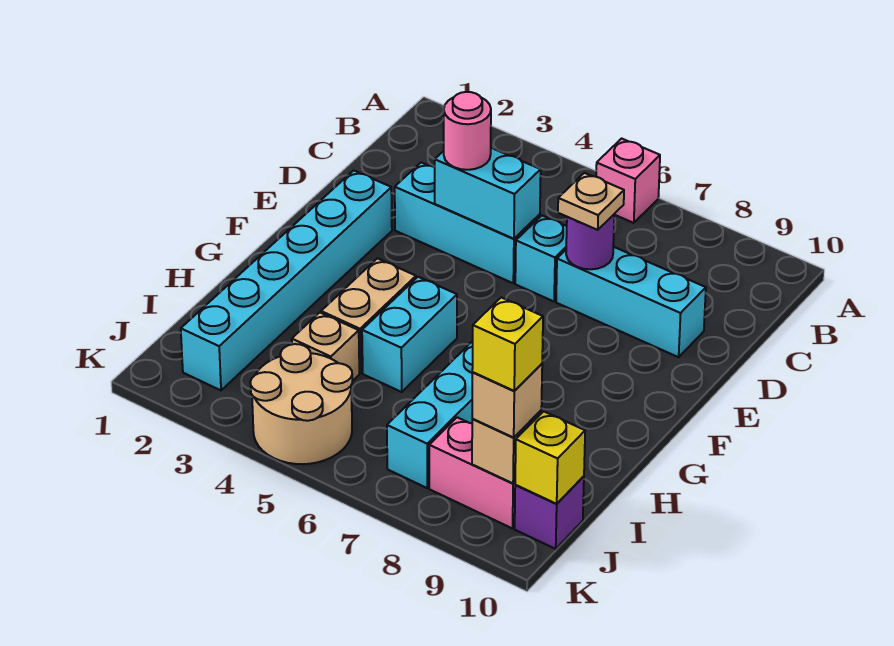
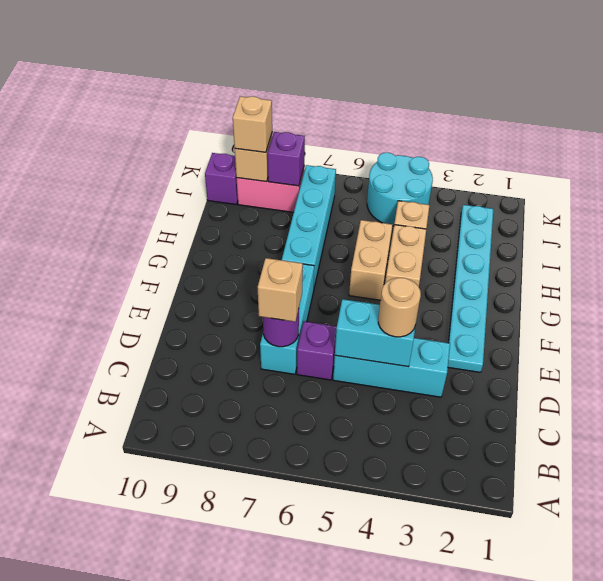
pink brick A6 level 1 -> none
pink round brick D4 level 3 -> tan round brick D4 level 3
cyan brick D6 level 1 -> purple brick D6 level 1
cyan brick D7:D9 level 1 -> cyan brick D7:F7 level 1
tan plate D7 level 3 -> tan brick D7 level 3
cyan brick E2:J2 level 1 -> cyan plate E2:J2 level 1
cyan brick G5:H5 level 1 -> tan brick G5:H5 level 1
tan round brick J4:K5 level 1 -> cyan round brick J4:K5 level 1
none -> purple brick J8 level 2
yellow brick J9 level 4 -> none
yellow brick J10 level 2 -> none

